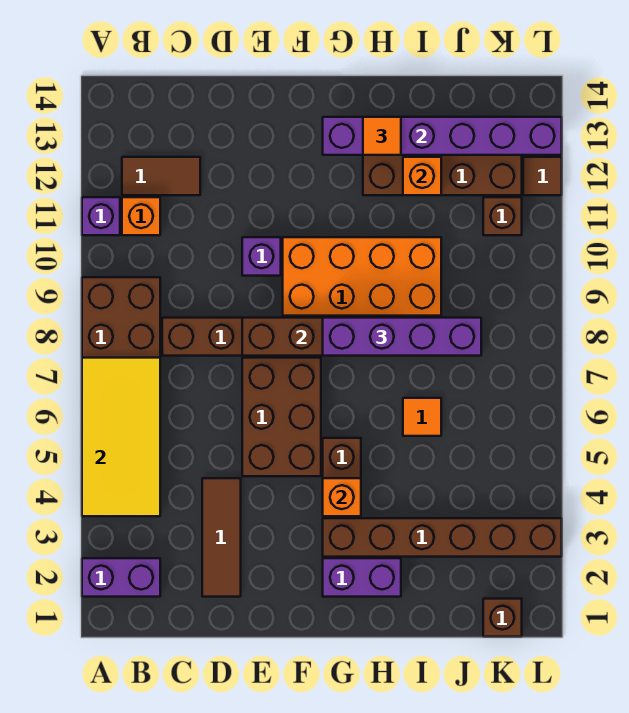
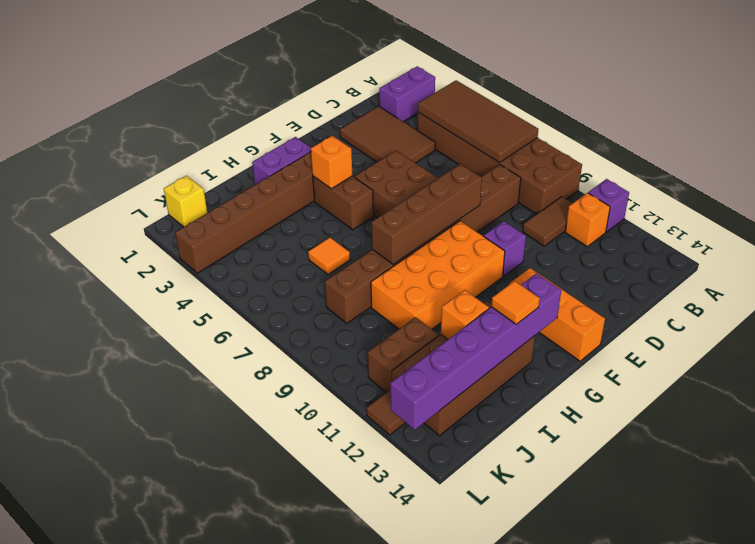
yellow tile A4:B7 level 2 -> brown tile A4:B7 level 2
brown tile B12:C12 level 1 -> brown tile B10:C10 level 1
brown tile D2:D4 level 1 -> brown tile C2:D4 level 1
none -> orange brick F12:F14 level 1
purple brick G8:J8 level 3 -> none
brown brick K1 level 1 -> yellow brick K1 level 1
brown brick K11 level 1 -> brown brick J11:K11 level 1

